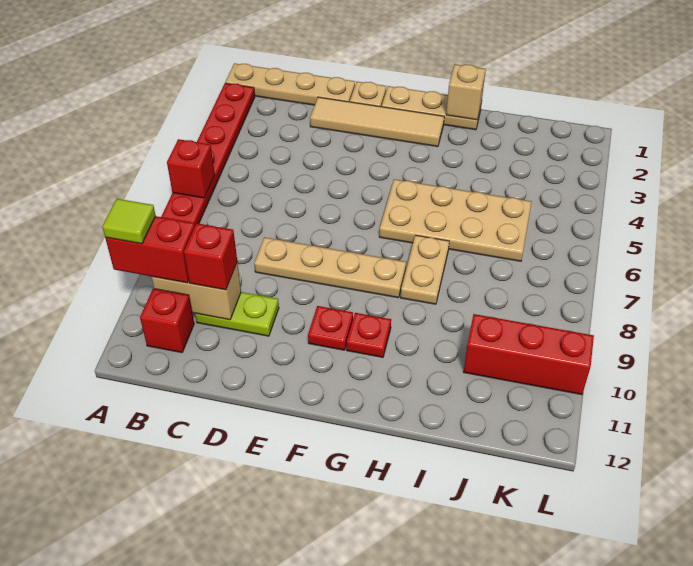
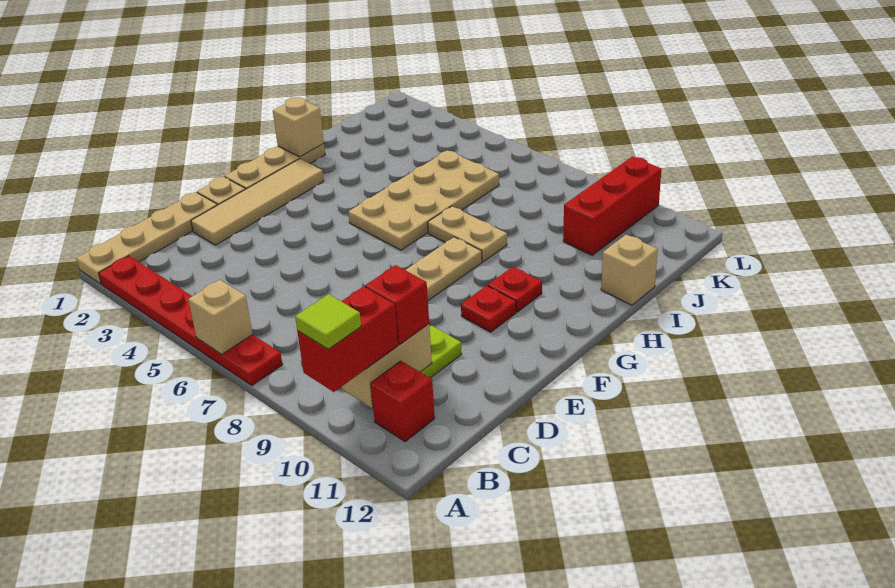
red brick A6 level 2 -> tan brick A6 level 2
none -> tan brick I12 level 1

